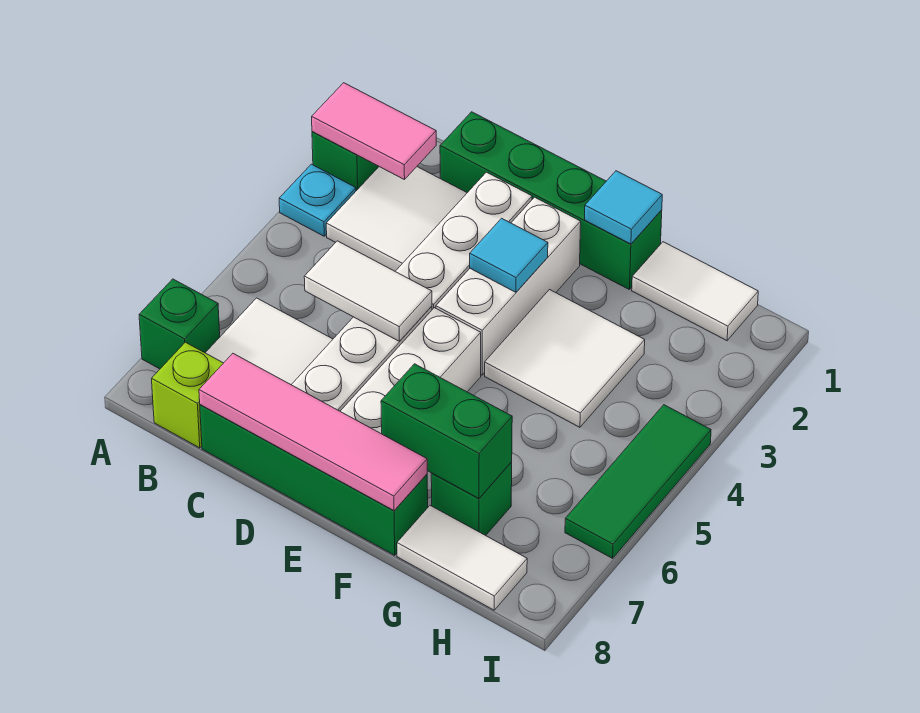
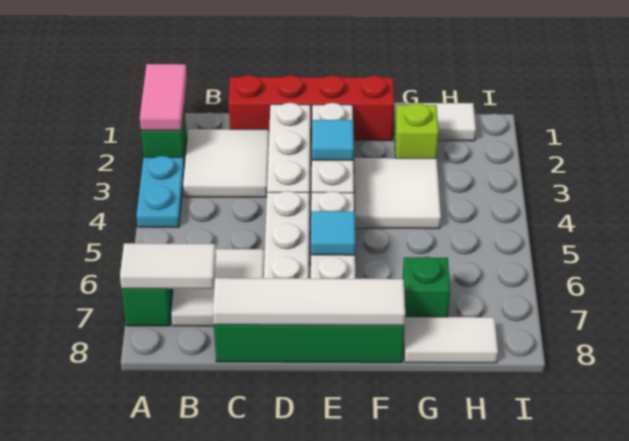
pink tile A2:B2 level 2 -> pink tile A1:A2 level 2
cyan plate A3 level 1 -> cyan plate A3:A4 level 1
lime brick B8 level 1 -> lime brick G2 level 1
green brick C1:F1 level 1 -> red brick C1:F1 level 1
white tile C5:D5 level 2 -> white tile A7:B7 level 2
pink tile C8:F8 level 2 -> white tile C8:F8 level 2
cyan tile F1 level 2 -> cyan tile E6 level 2
green brick F7:G7 level 2 -> none
green tile I4:I6 level 1 -> none

